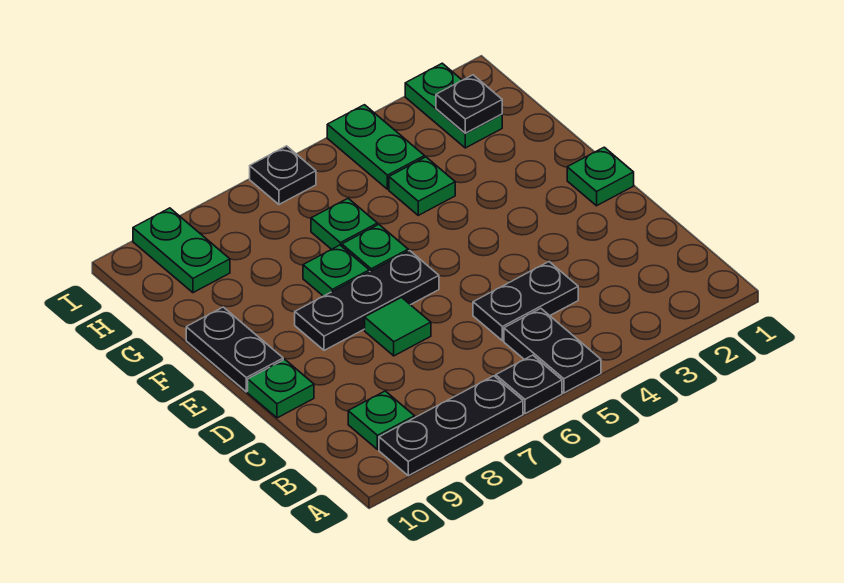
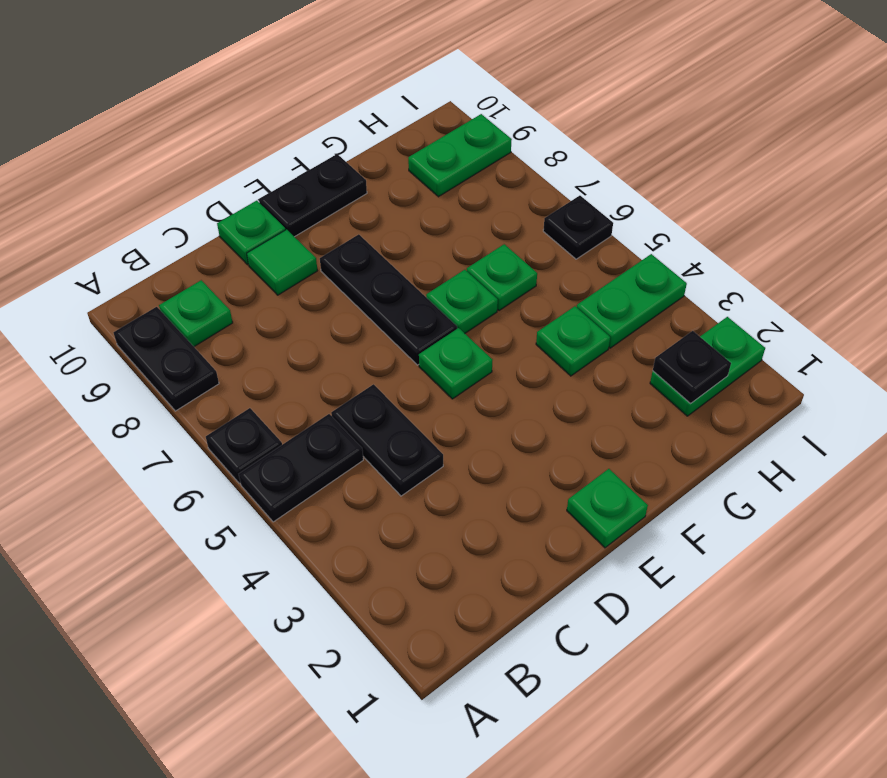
black plate A7:A9 level 1 -> black plate A8:A9 level 1
green tile D7 level 1 -> green tile D9 level 1
green plate F7 level 1 -> green plate E5 level 1

